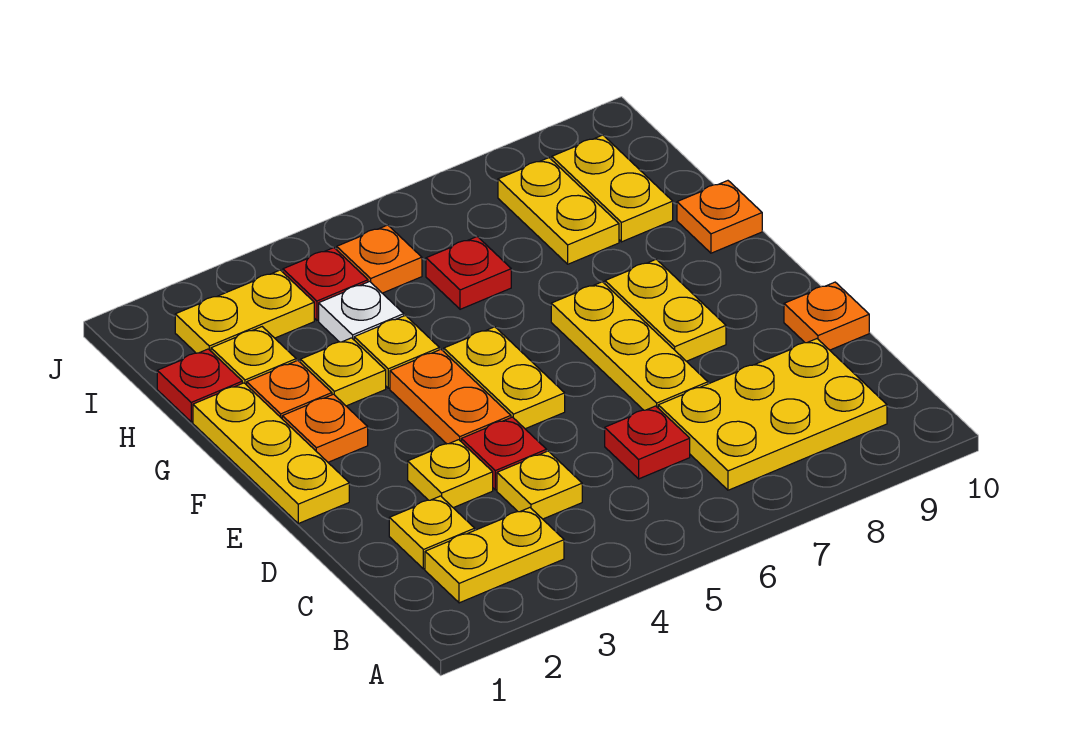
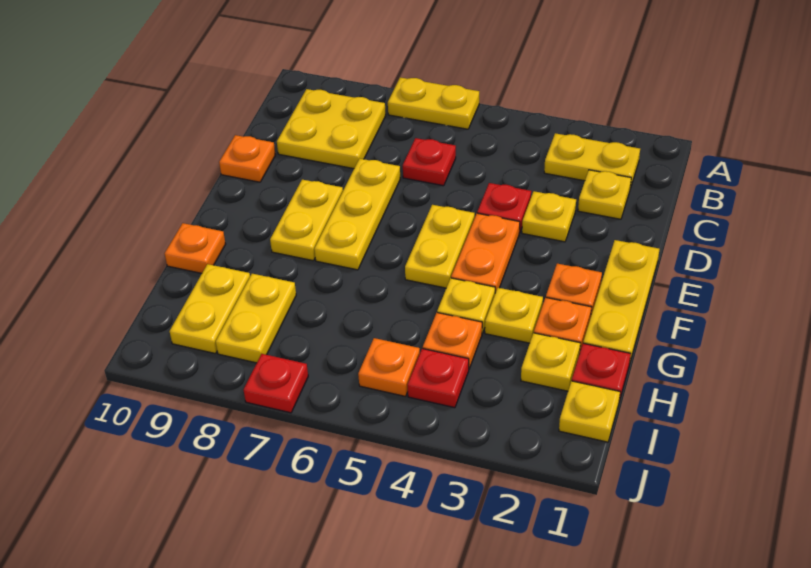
yellow plate B7:C9 level 1 -> yellow plate B8:C9 level 1
yellow plate C4 level 1 -> yellow plate I1 level 1
white plate H4 level 1 -> orange plate H4 level 1
red plate H6 level 1 -> red plate J7 level 1
yellow plate I2:I3 level 1 -> yellow plate A6:A7 level 1

